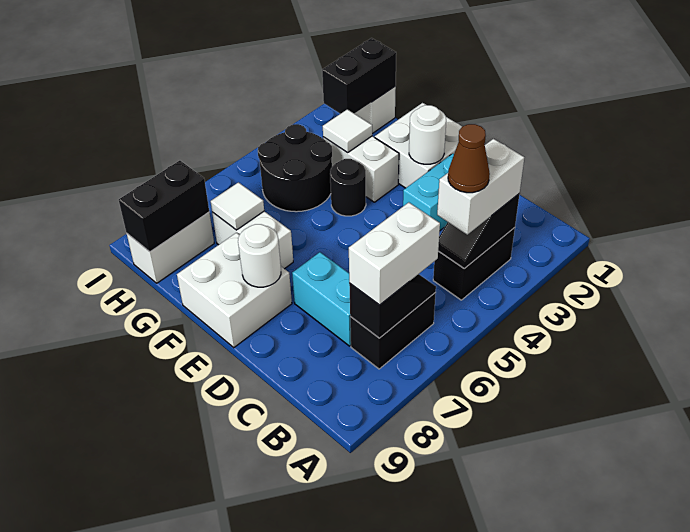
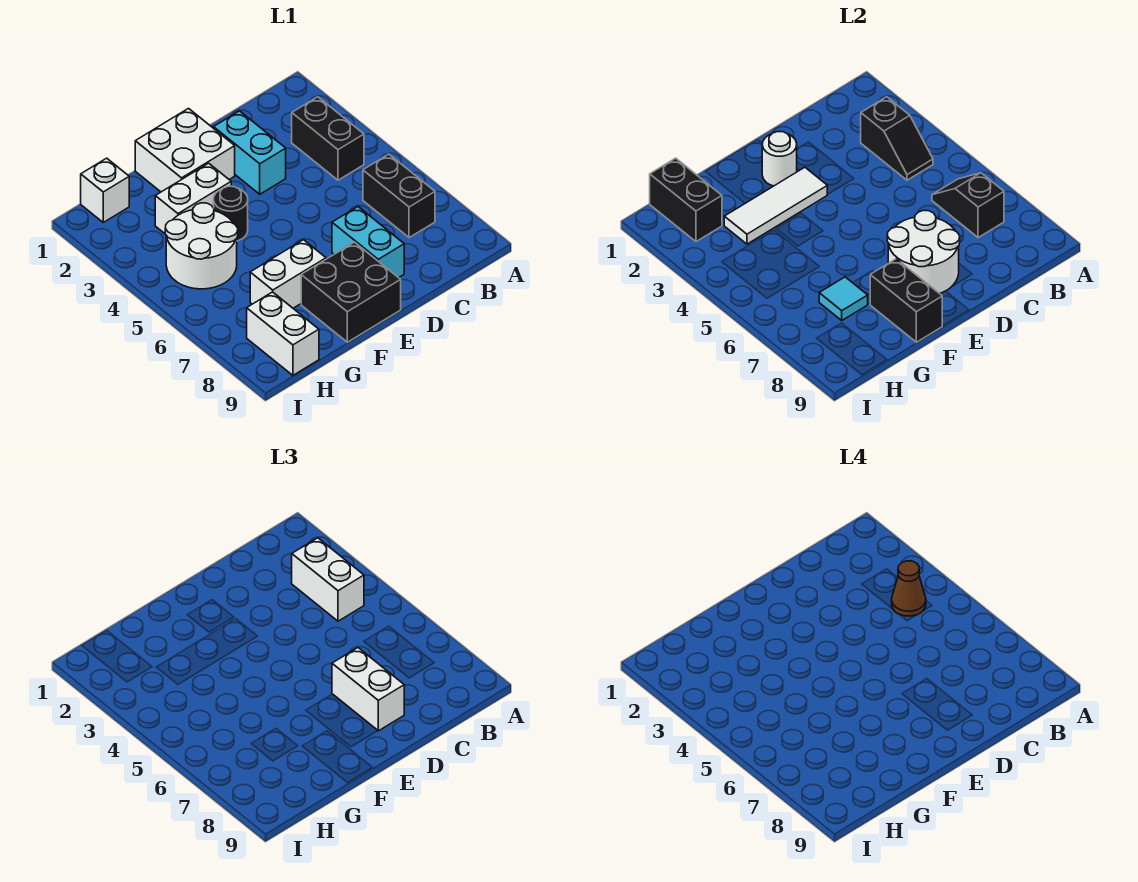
white brick B6:B7 level 3 -> white brick D7:D8 level 3
cyan brick C7:D7 level 1 -> cyan brick D7:D8 level 1
white brick E8:F9 level 1 -> black brick E8:F9 level 1
white round brick E8 level 2 -> white round brick D7:E8 level 2
white tile G3 level 2 -> white tile E3:G3 level 2
black round brick G4:H5 level 1 -> white round brick G4:H5 level 1
white tile G7 level 2 -> cyan tile G7 level 2
black brick H8:H9 level 2 -> black brick F8:F9 level 2

